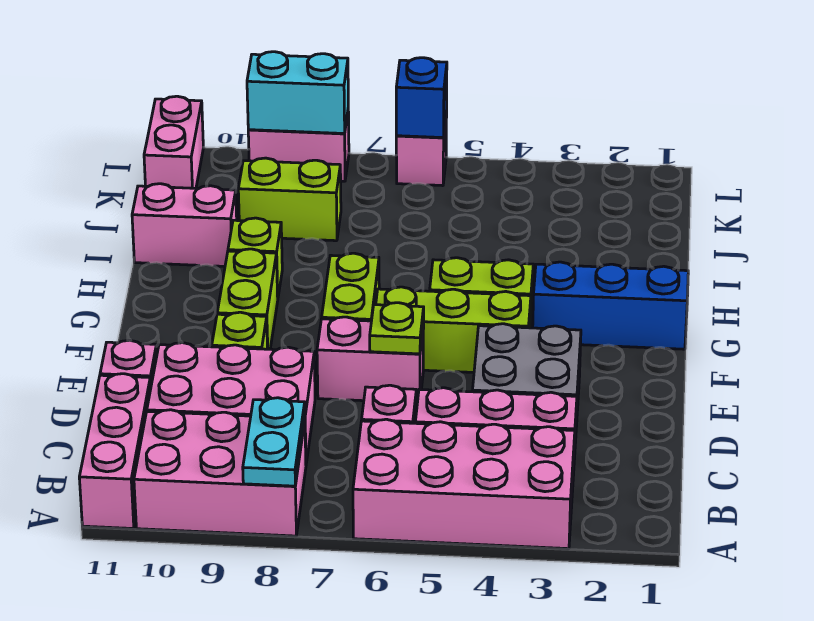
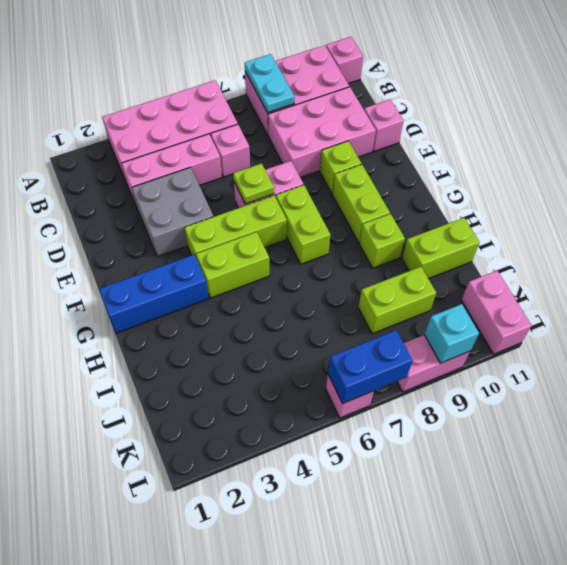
pink brick A11:C11 level 1 -> pink brick A11 level 1
pink brick I10:I11 level 1 -> lime brick I10:I11 level 1
blue brick L6 level 2 -> blue brick L6:L7 level 2
cyan brick L8:L9 level 2 -> cyan brick L9 level 2

